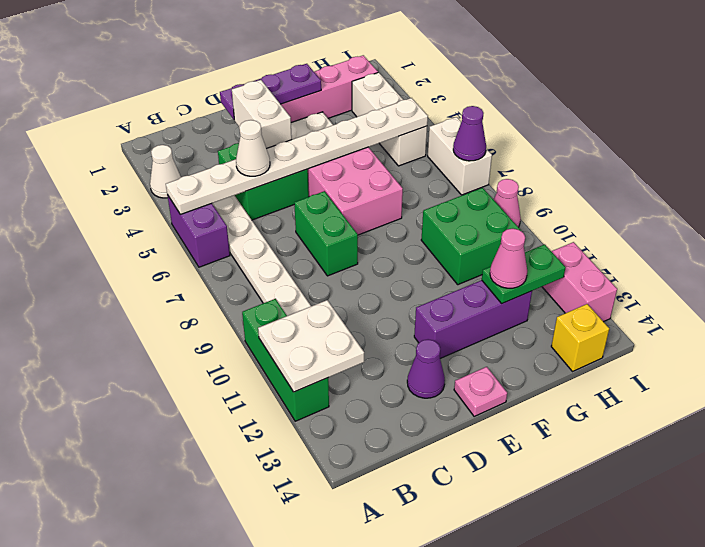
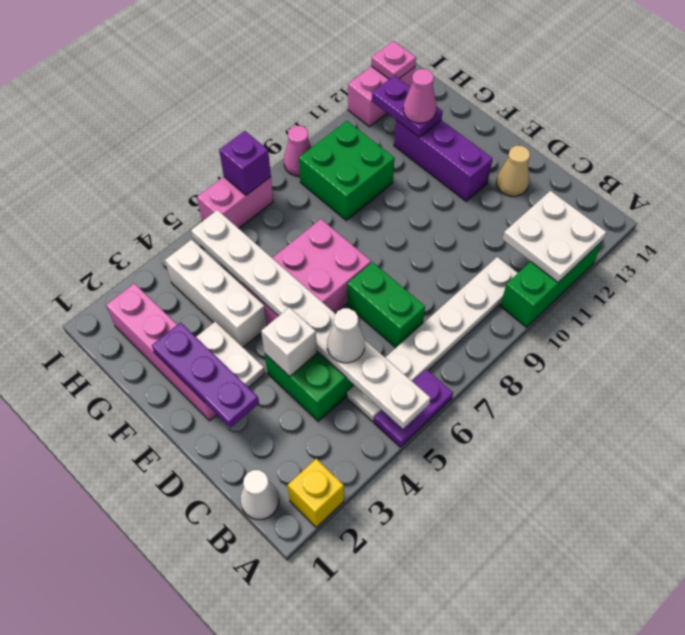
white cone A3 level 1 -> white cone B1 level 1
purple brick A5:A6 level 1 -> purple plate A5:A6 level 1
white brick D3:D4 level 2 -> white brick D4 level 2
green brick D7:D8 level 1 -> green brick C7:D7 level 1
purple cone D13 level 1 -> tan cone D13 level 1
pink plate E14 level 1 -> pink plate I13 level 2
green plate G12:H12 level 2 -> purple plate G12:H12 level 2
white brick H3:H5 level 1 -> white brick F4:H4 level 1
yellow brick H14 level 1 -> yellow brick A2 level 1
white brick I6:I7 level 1 -> pink brick I6:I7 level 1
purple cone I7 level 2 -> purple brick I7 level 2

